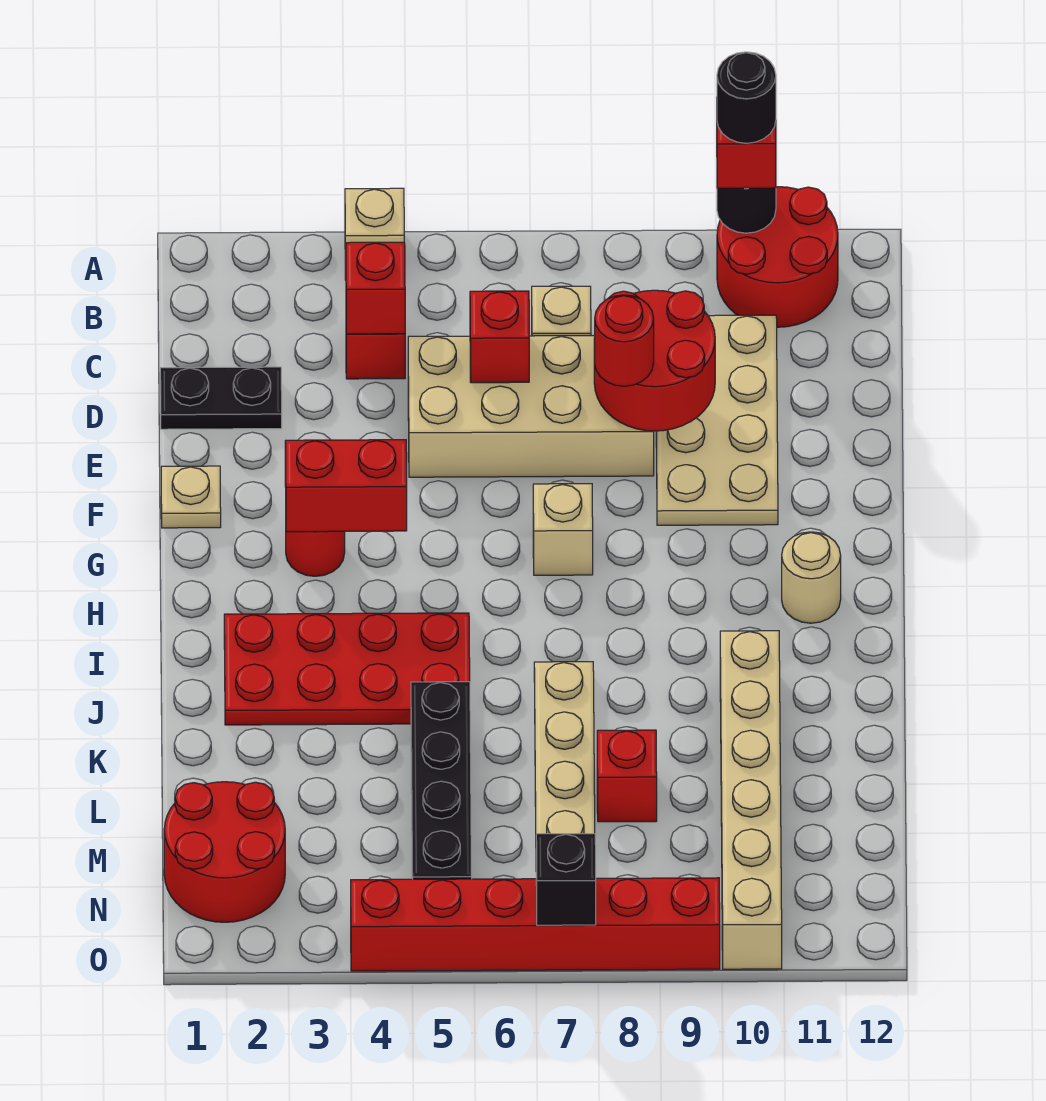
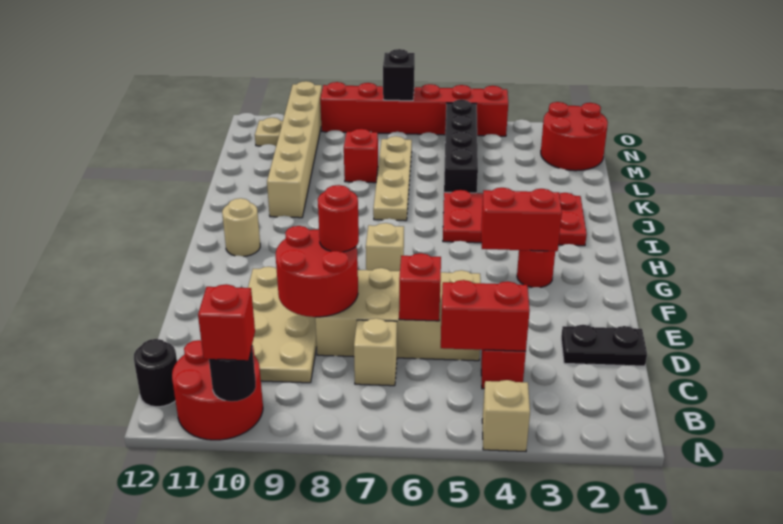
black round brick A10 level 4 -> black round brick B12 level 1
red brick C4 level 2 -> red brick C4:C5 level 2
tan plate F1 level 1 -> tan plate N11 level 1

